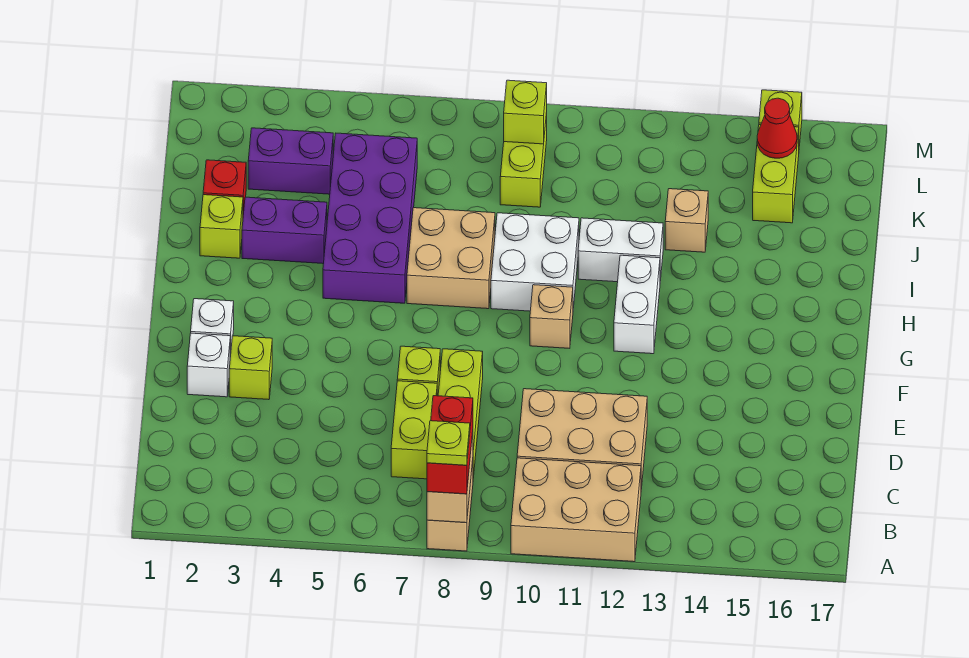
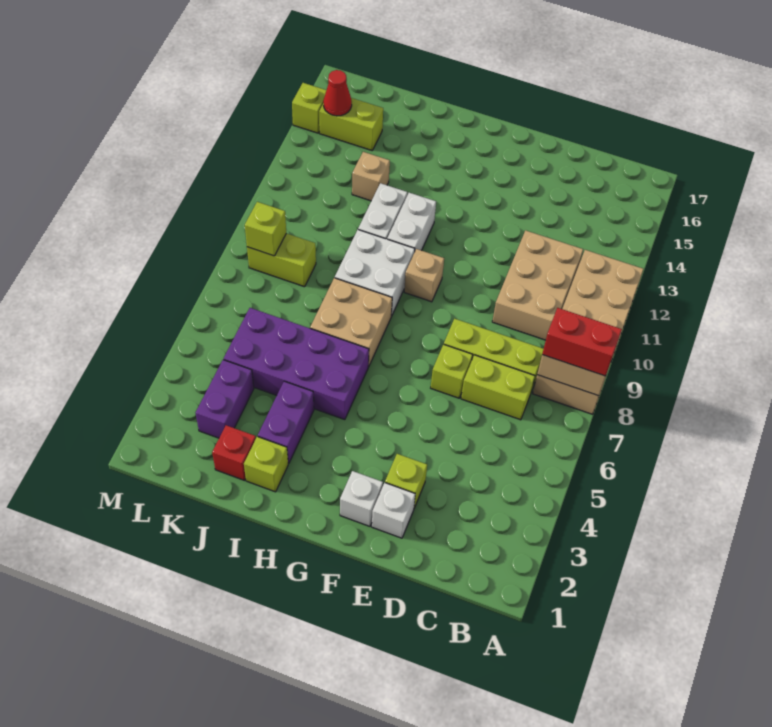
lime plate A8 level 4 -> none
white brick G12:H12 level 1 -> white brick H11:H12 level 1

